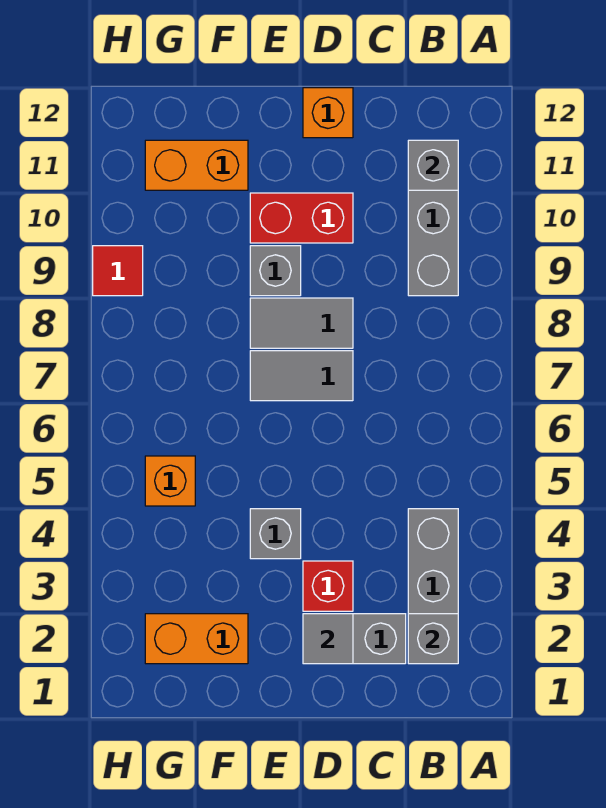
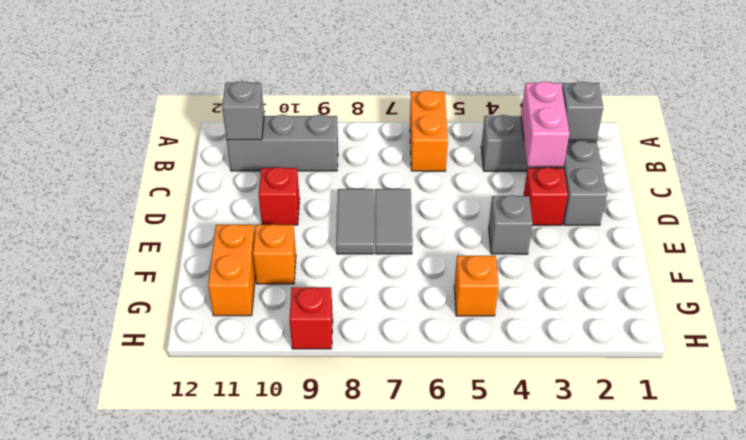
none -> pink brick B3:C3 level 2
grey tile D2 level 2 -> none
red brick D10:E10 level 1 -> red brick D10 level 1
orange brick D12 level 1 -> orange brick F10 level 1
grey brick E9 level 1 -> none
orange brick F2:G2 level 1 -> orange brick A6:B6 level 1
red tile H9 level 1 -> red brick H9 level 1

